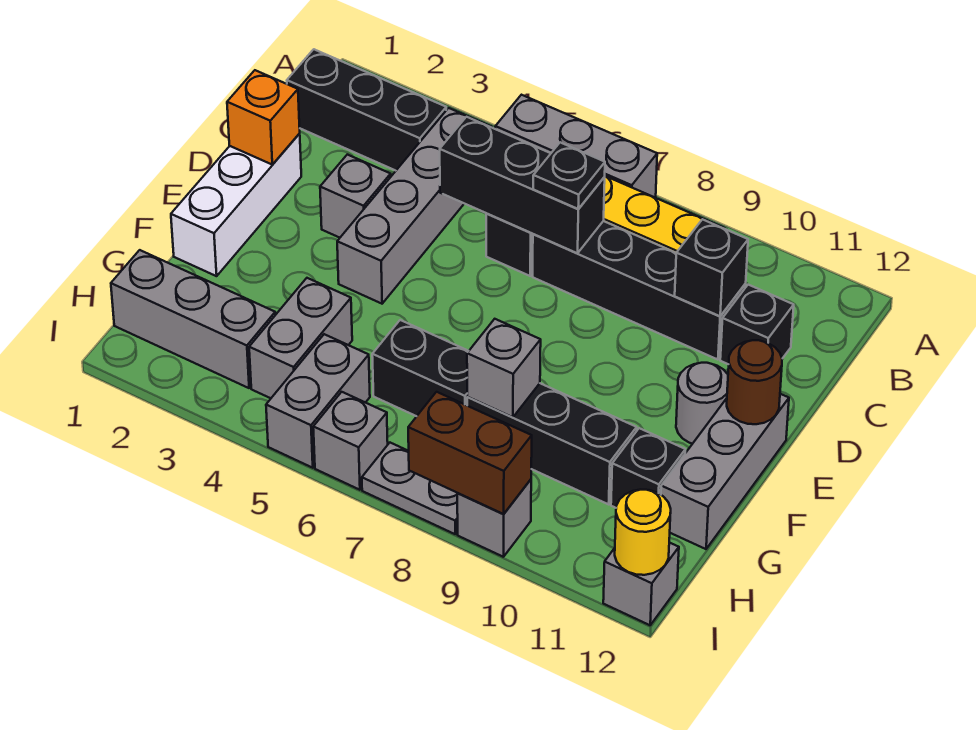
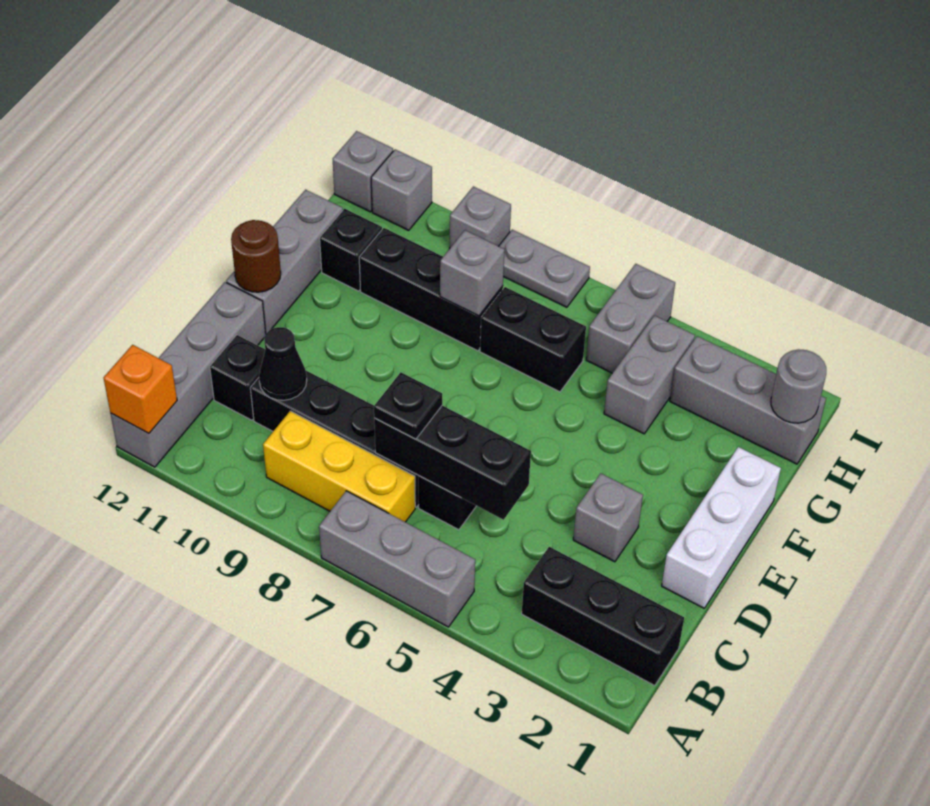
grey brick B4:E4 level 1 -> grey brick A12:D12 level 1
black brick C10 level 2 -> black cone C10 level 2
orange brick D1 level 2 -> orange brick A12 level 2
grey round brick E11 level 1 -> grey round brick H1 level 2
grey brick I6 level 1 -> grey brick I11 level 1
brown brick I8:I9 level 2 -> none
yellow round brick I12 level 2 -> none

